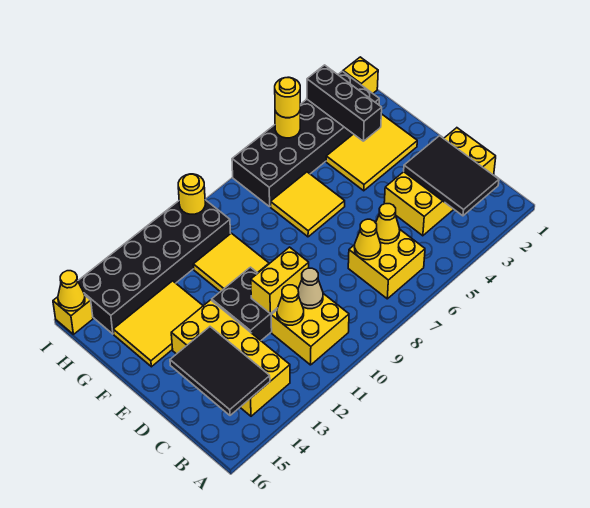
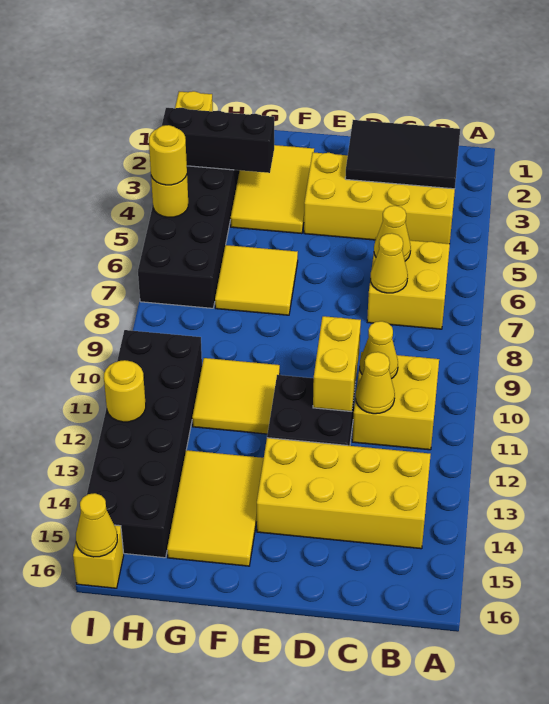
black tile B14:D15 level 2 -> none
yellow brick C1:D4 level 1 -> yellow brick B3:E4 level 1
tan cone C10 level 2 -> yellow cone C10 level 2
yellow round brick I10 level 2 -> yellow round brick I12 level 2

